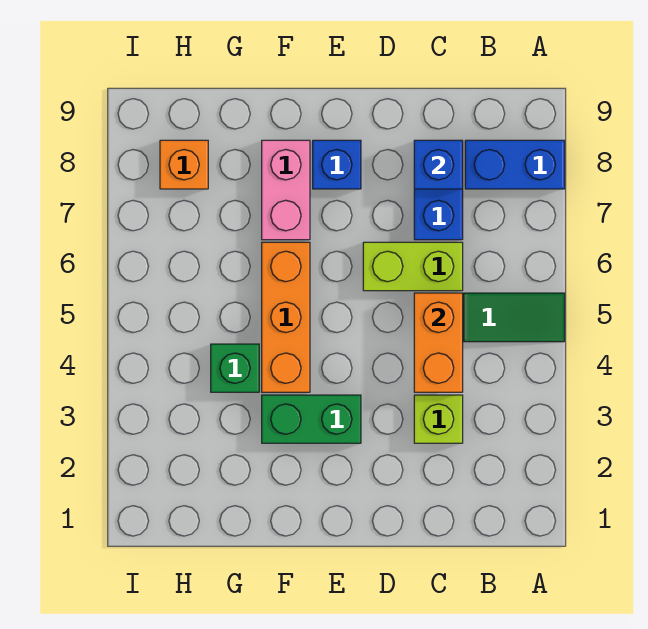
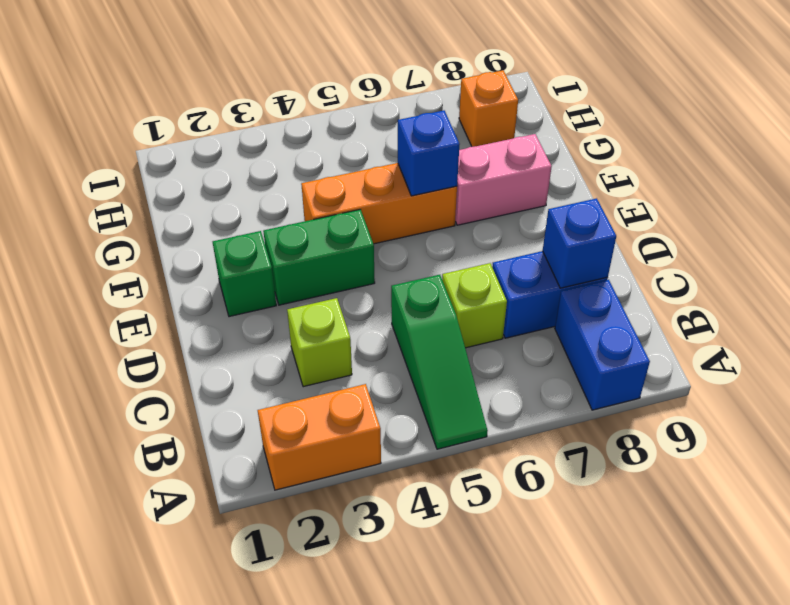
orange brick C4:C5 level 2 -> orange brick A2:A3 level 1
lime brick C6:D6 level 1 -> lime brick C6 level 1
green brick E3:F3 level 1 -> green brick E3:E4 level 1
blue brick E8 level 1 -> blue brick F6 level 2
green brick G4 level 1 -> green brick E2 level 1

